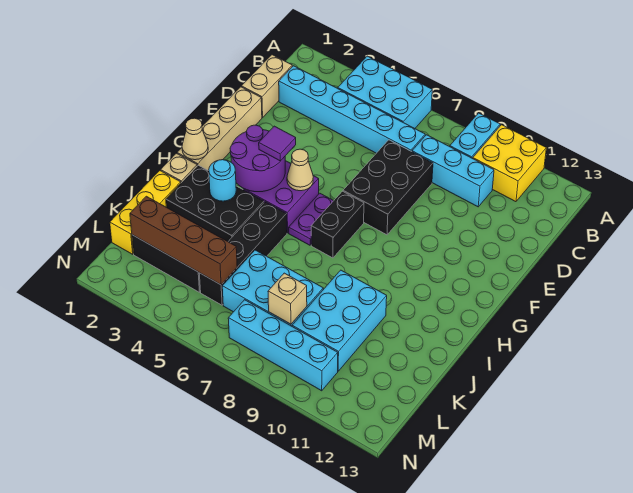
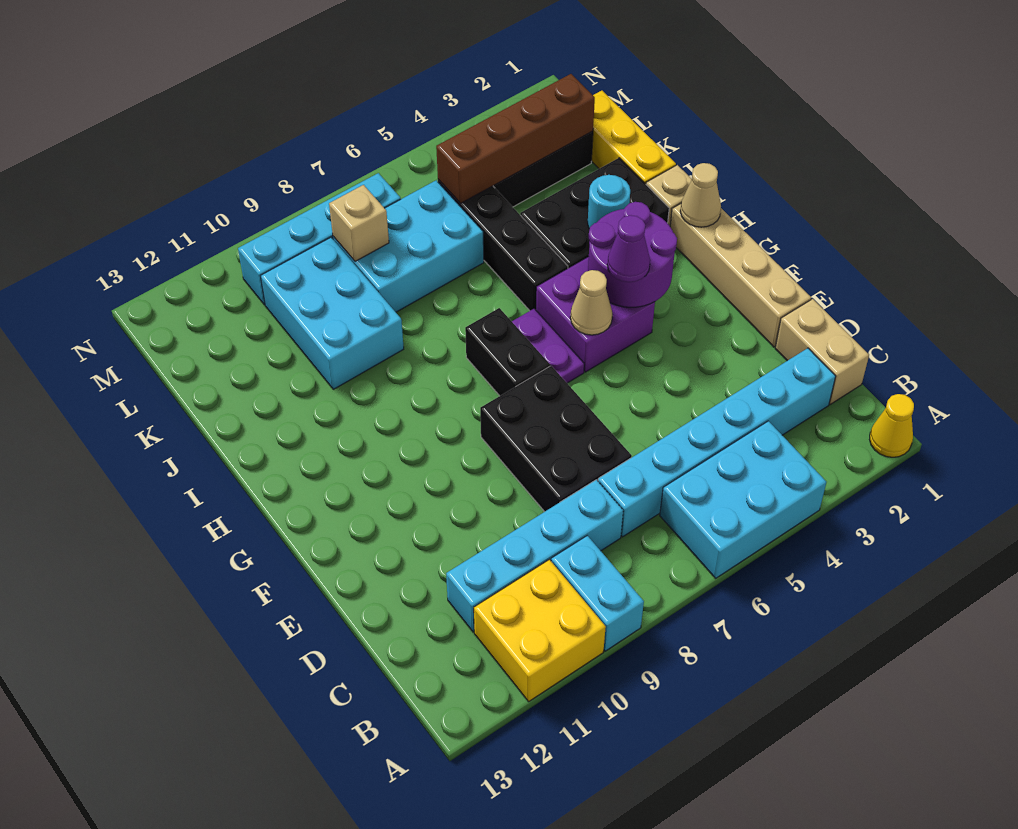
none -> yellow cone A1 level 1
cyan brick C8:C10 level 1 -> cyan brick C8:C11 level 1
purple tile G4 level 3 -> purple cone G4 level 3

